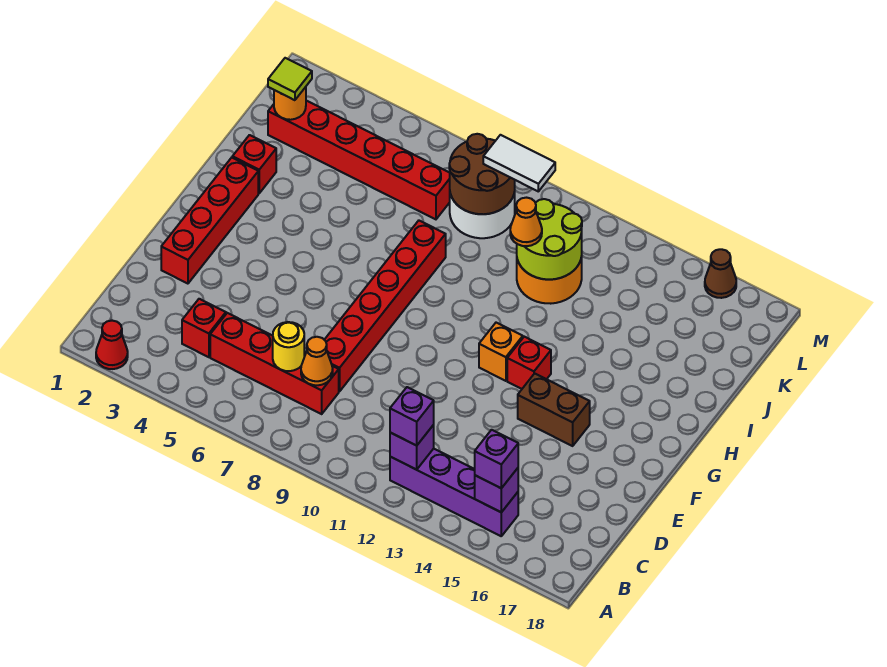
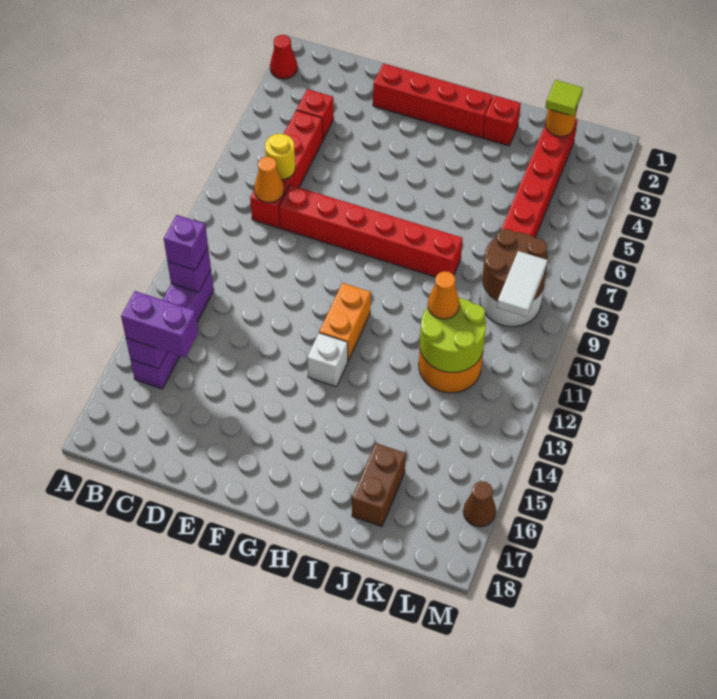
purple brick B15 level 3 -> purple brick B15:C15 level 3
brown brick F14:F15 level 1 -> brown brick J16:J17 level 1
orange brick G12 level 1 -> orange brick G11:G12 level 1
red brick G13 level 1 -> white brick G13 level 1

